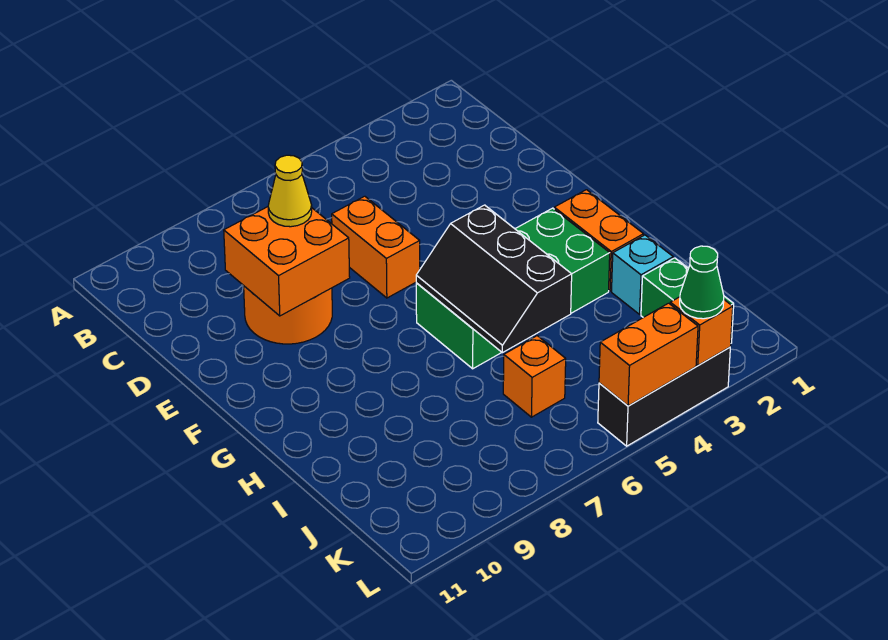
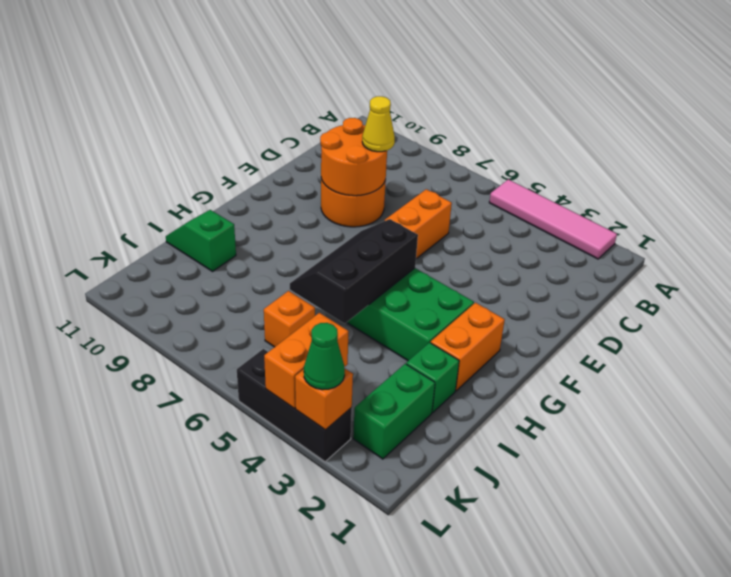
none -> pink tile A2:A5 level 1
orange brick D8:E9 level 2 -> orange round brick D8:E9 level 2
cyan brick I2 level 1 -> green brick I2 level 1
none -> green slope I10:I11 level 1 top 10
orange brick L4:L5 level 2 -> orange brick K4:L4 level 2

